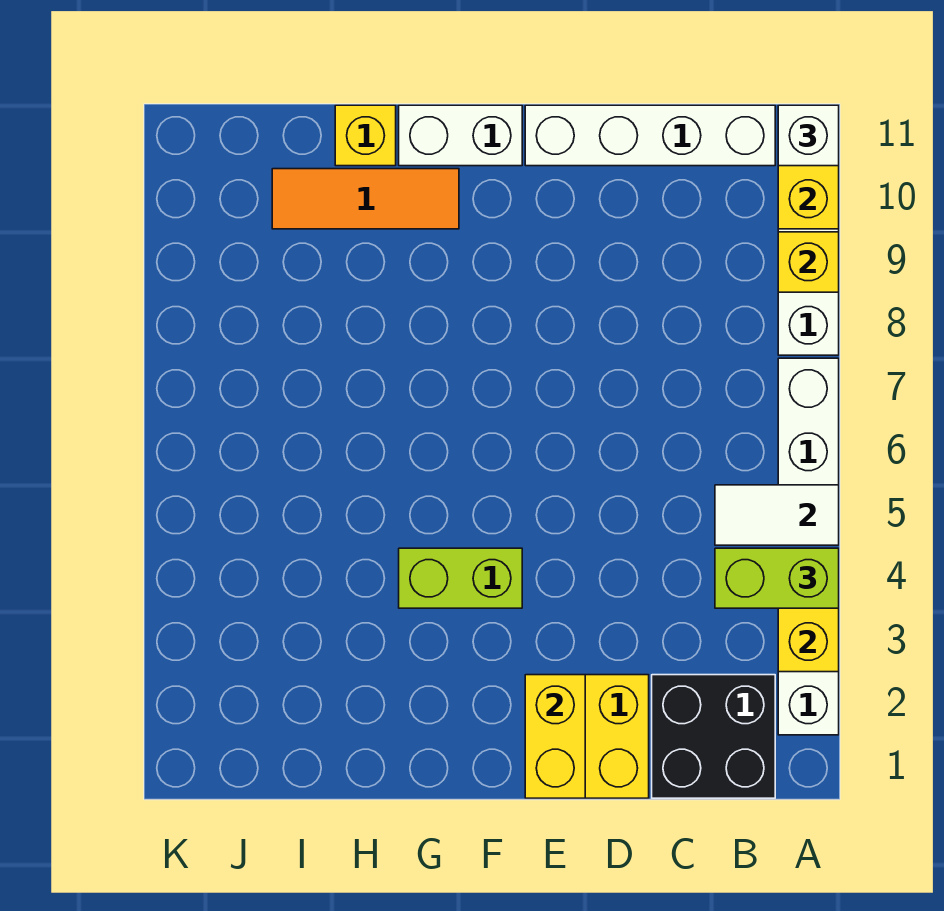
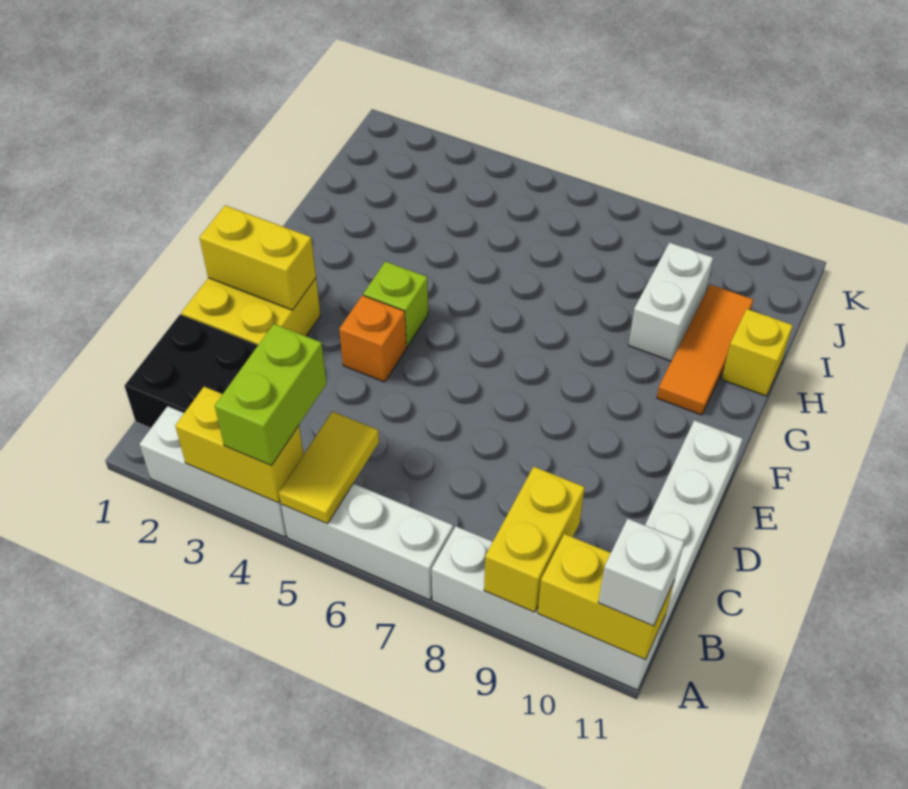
white tile A5:B5 level 2 -> yellow tile A5:B5 level 2
yellow brick A9 level 2 -> yellow brick A9:B9 level 2
none -> orange brick E4 level 1
lime brick F4:G4 level 1 -> lime brick F4 level 1
white brick F11:G11 level 1 -> white brick H9:I9 level 1

